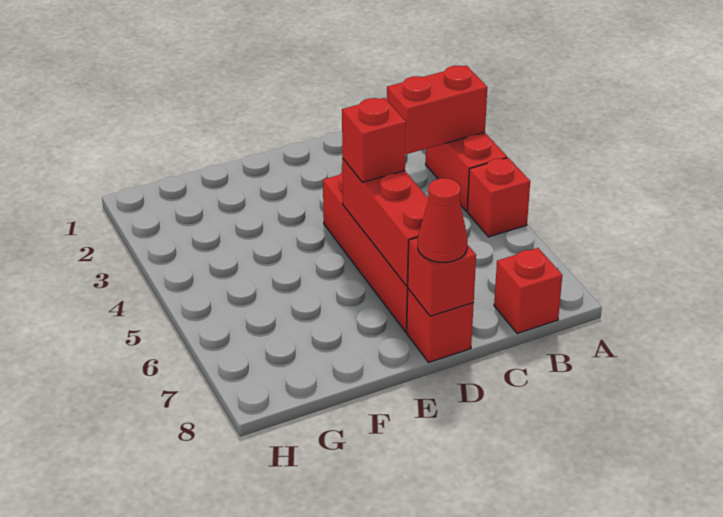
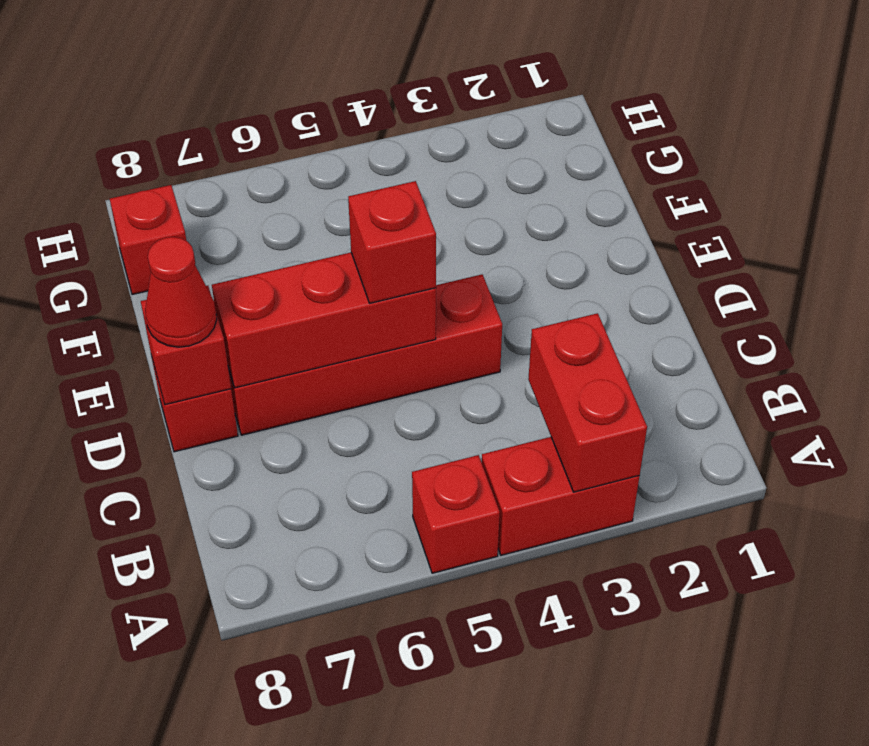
red brick B8 level 1 -> red brick G8 level 1

